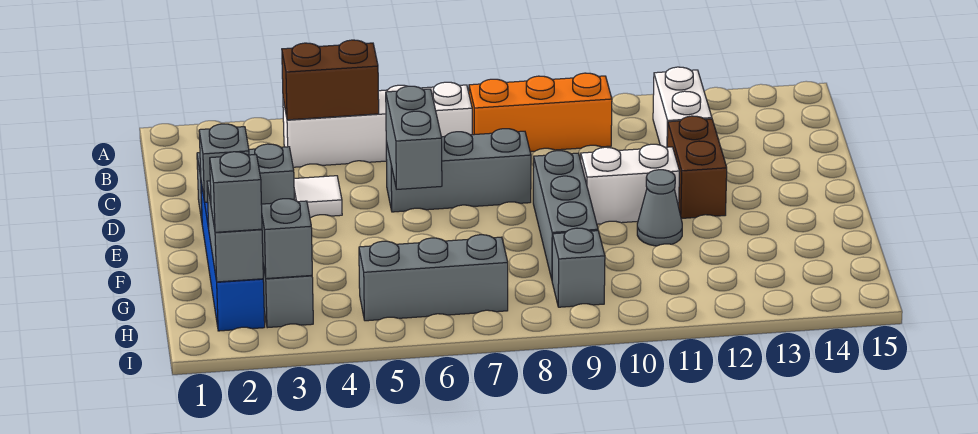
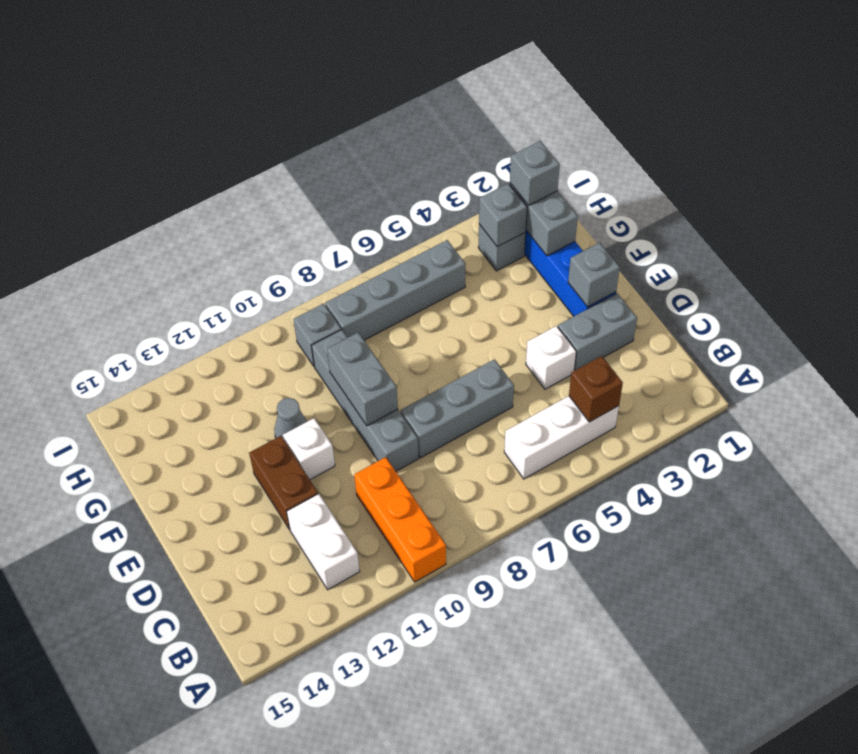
white brick B4:B7 level 1 -> white brick B4:B6 level 1
brown brick B4:B5 level 2 -> brown brick B4 level 2
orange brick B8:B10 level 1 -> orange brick A10:C10 level 1
white tile D4 level 1 -> white brick D4 level 1
grey brick D6:E6 level 2 -> grey brick E9:F9 level 2
grey brick E9:G9 level 1 -> grey brick D9:G9 level 1
white brick E10:E11 level 1 -> white brick E11 level 1
grey brick H5:H7 level 1 -> grey brick H5:H8 level 1

